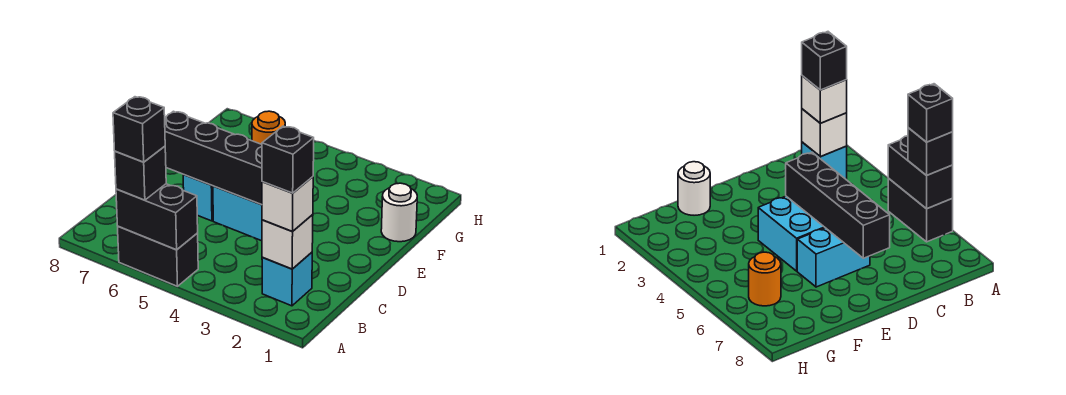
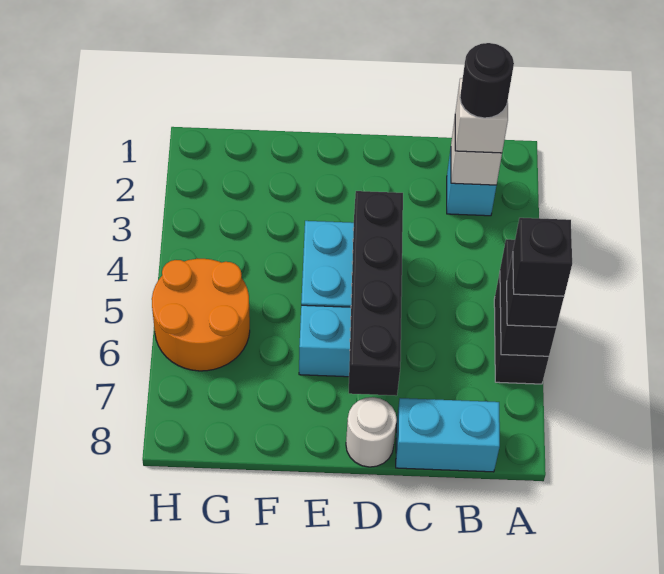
black brick B2 level 4 -> black round brick B2 level 4
none -> cyan brick B8:C8 level 1
white round brick F1 level 1 -> white round brick D8 level 1
orange round brick G6 level 1 -> orange round brick G5:H6 level 1

